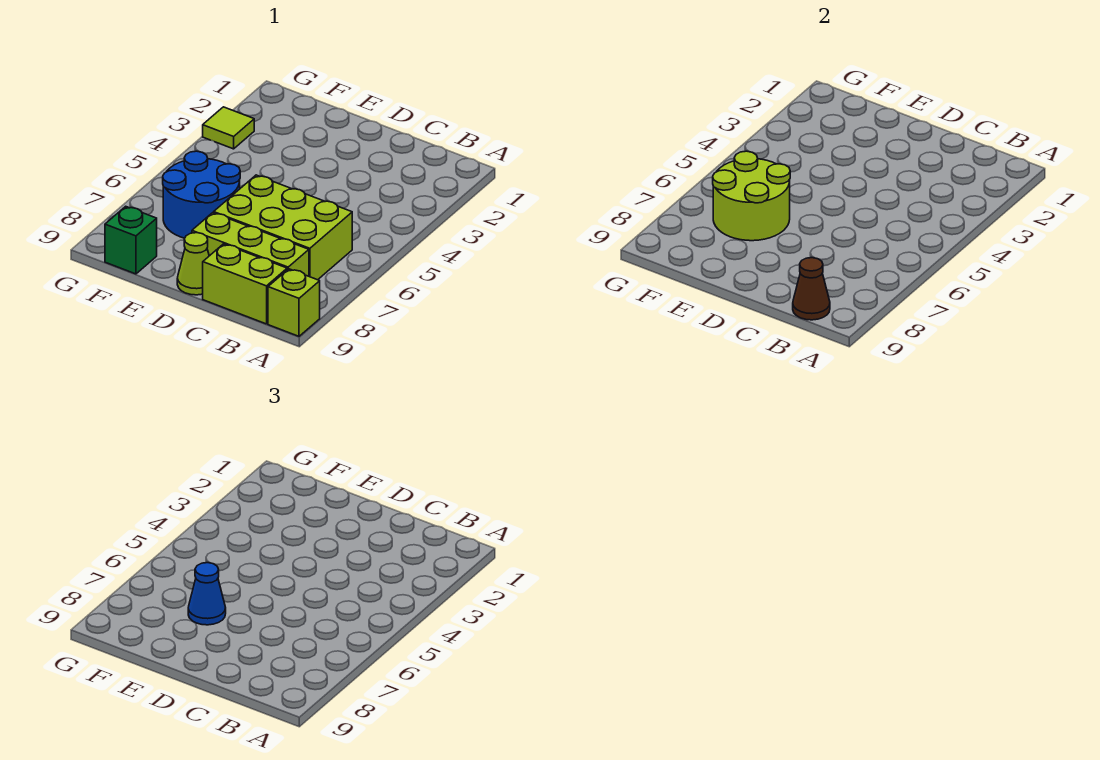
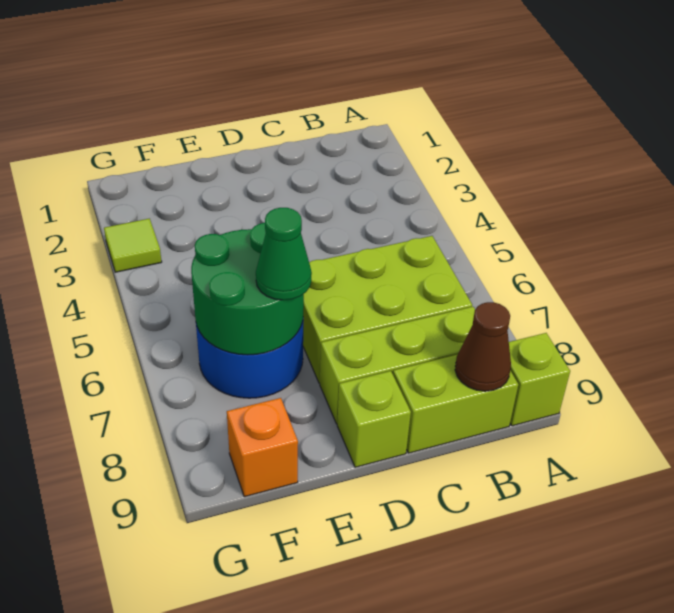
lime cone D9 level 1 -> lime brick D9 level 1
lime round brick E6:F7 level 2 -> green round brick E6:F7 level 2
blue cone E7 level 3 -> green cone E7 level 3
green brick F9 level 1 -> orange brick F9 level 1

